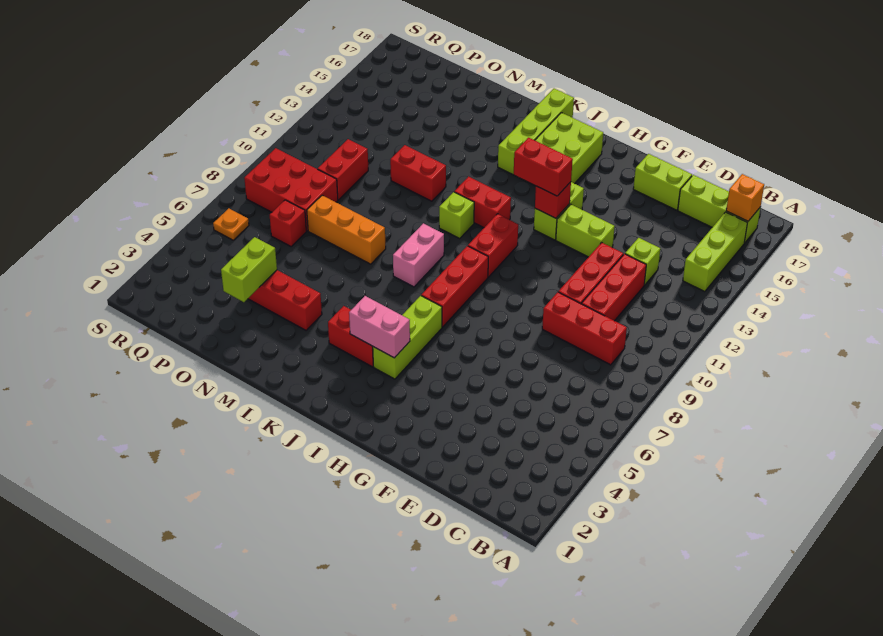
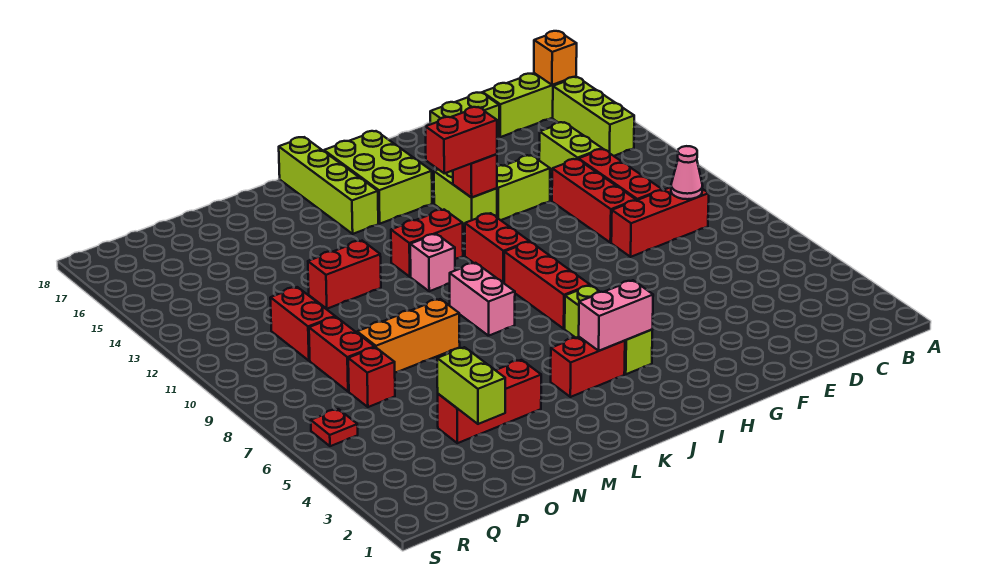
none -> pink cone C9 level 2
lime brick D13 level 1 -> lime brick D13:D14 level 1
lime brick K11 level 1 -> pink brick K11 level 1
red brick P8:R9 level 1 -> red brick P8:P9 level 1
orange plate R6 level 1 -> red plate R6 level 1

